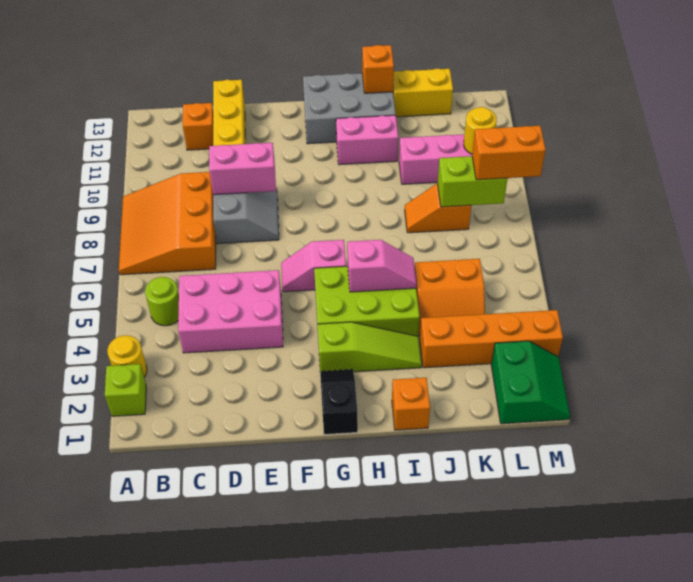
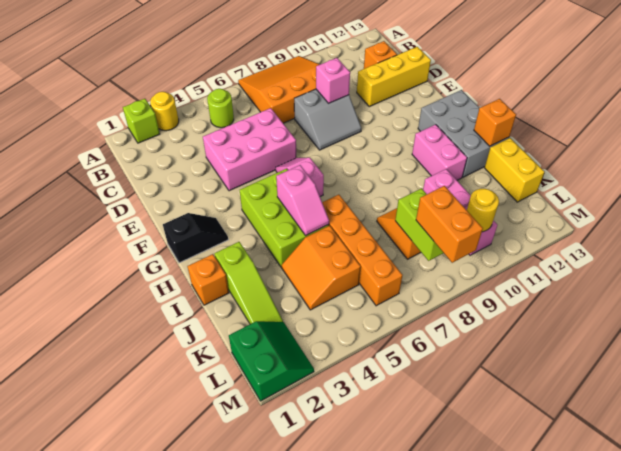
pink brick C4:E5 level 1 -> pink brick D4:E6 level 1
pink brick D9:E9 level 2 -> pink brick D9 level 2
lime slope G3:I3 level 1 top G -> lime slope I2:K2 level 1 top I
orange brick J3:M3 level 1 -> orange brick I6:L6 level 1
green slope L1:M2 level 1 top L -> green slope L1:M2 level 1 top 1

